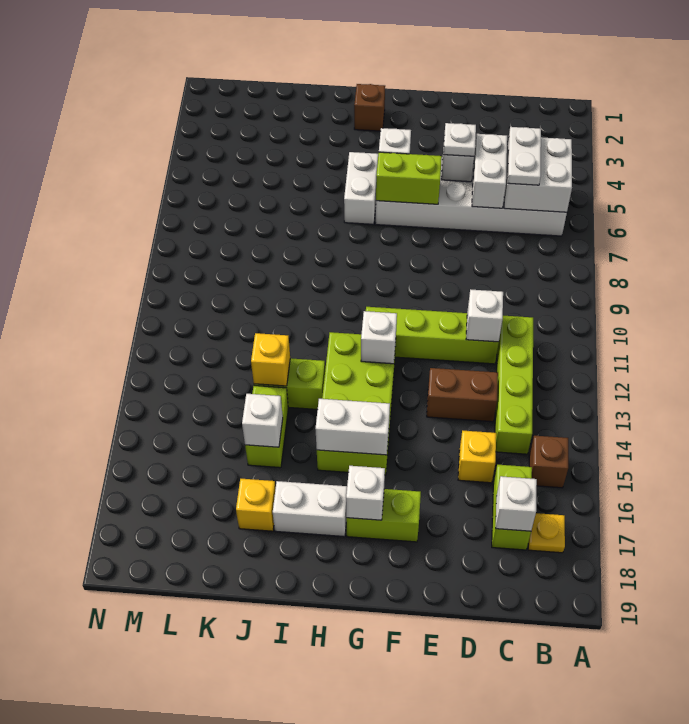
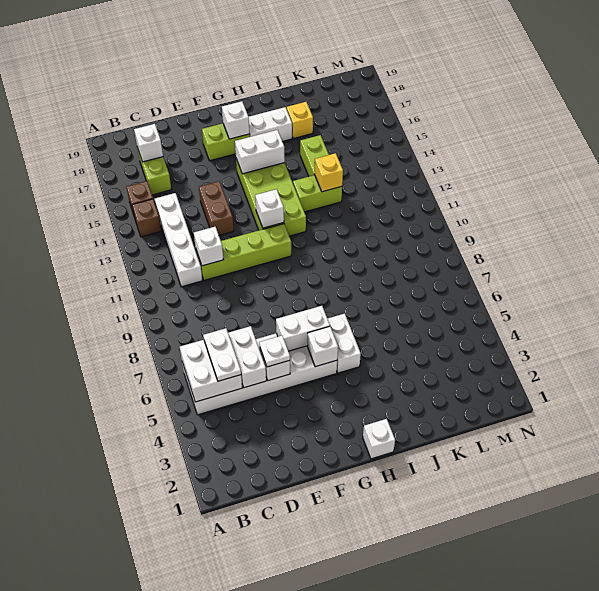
yellow plate B17 level 1 -> none
lime brick C11:C14 level 1 -> white brick C11:C14 level 1
brown brick D13:E13 level 1 -> brown brick E13:E14 level 1
yellow brick D15 level 1 -> none
lime brick F6:G6 level 2 -> white brick F6:G6 level 2
brown brick H2 level 1 -> brown brick B14 level 1
white brick J15 level 2 -> white brick H1 level 1

